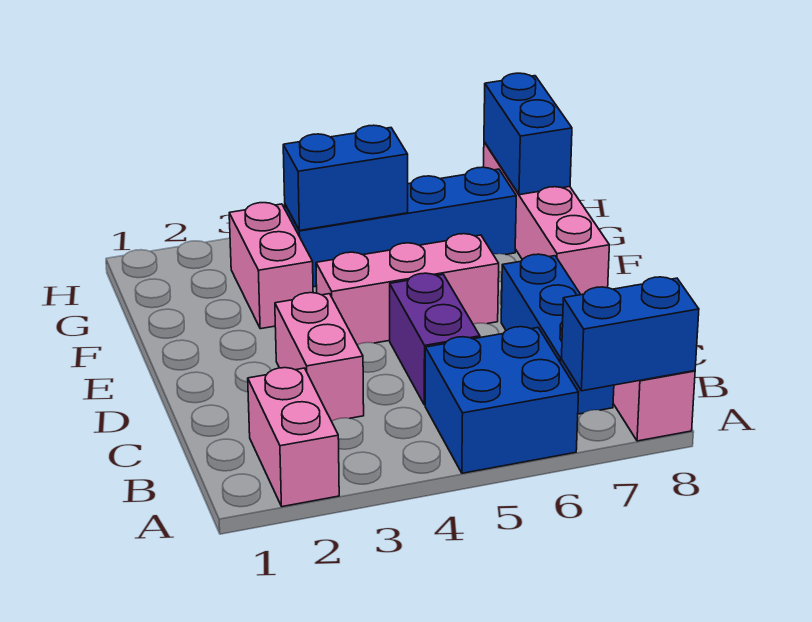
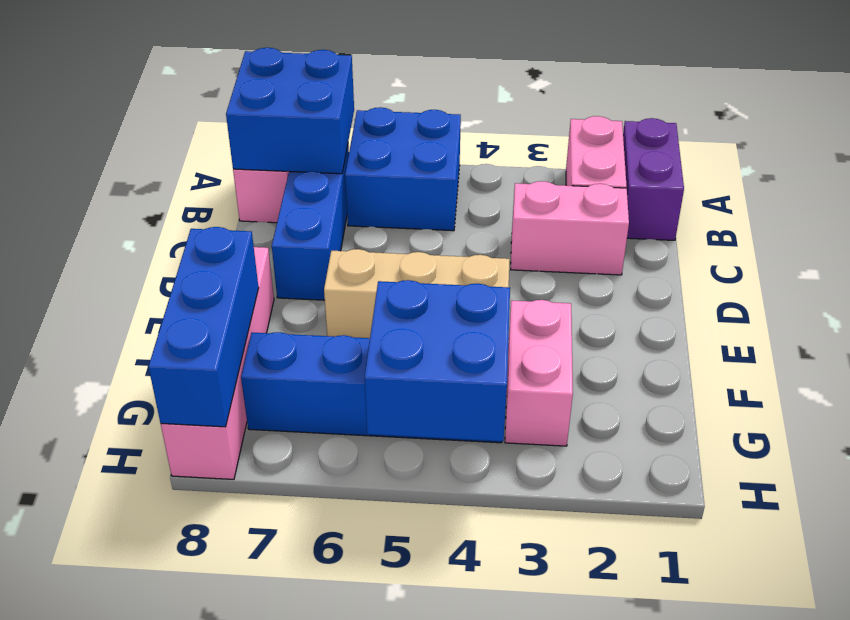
blue brick A7:A8 level 2 -> blue brick A7:B8 level 2
pink brick C3:D3 level 1 -> pink brick C2:C3 level 1
purple brick C5:D5 level 1 -> purple brick A1:B1 level 1
pink brick E4:E6 level 1 -> tan brick E4:E6 level 1
blue brick G4:G5 level 2 -> blue brick G4:H5 level 2
blue brick G8:H8 level 2 -> blue brick F8:H8 level 2

